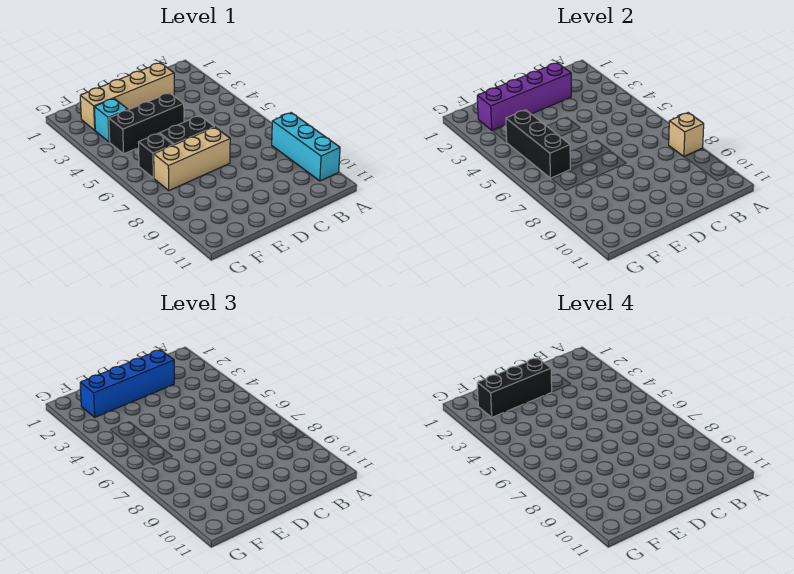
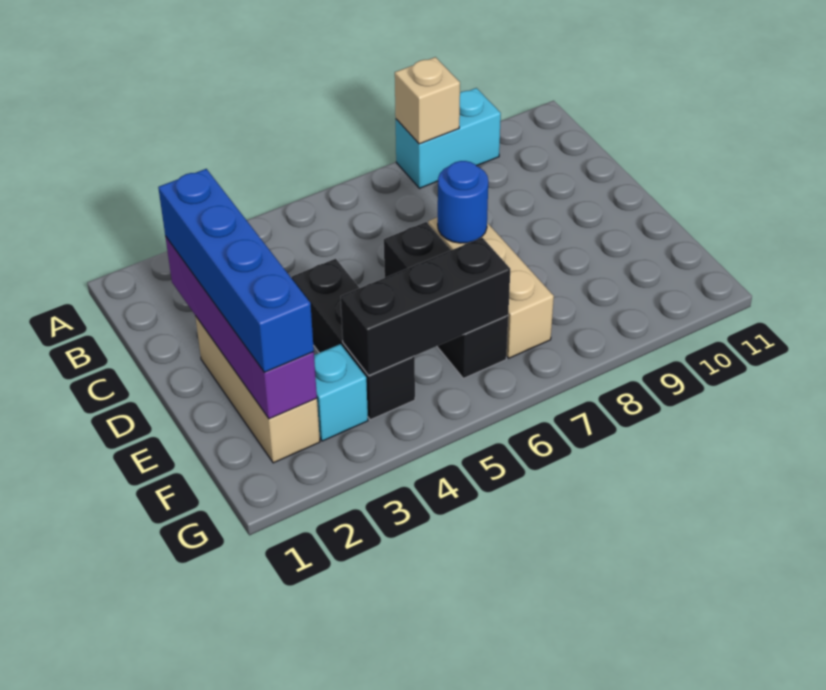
cyan brick A8:A10 level 1 -> cyan brick A8:A9 level 1
tan brick C2:F2 level 1 -> tan brick D2:F2 level 1
black brick D2:F2 level 4 -> none
none -> blue round brick D7 level 2

